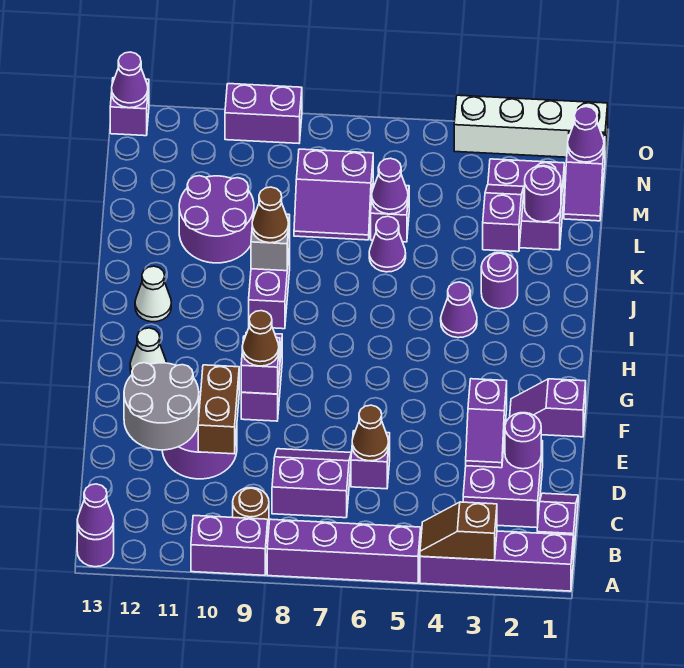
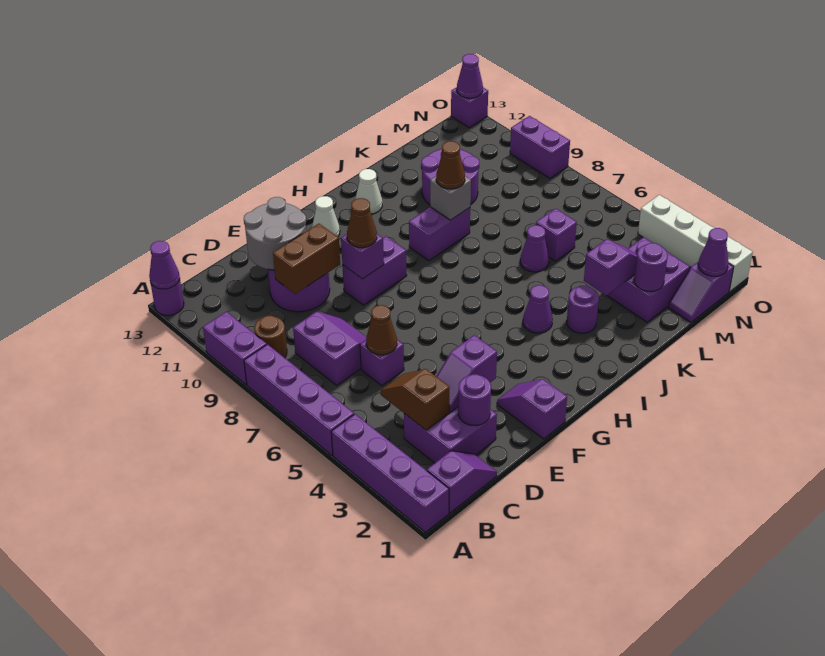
brown slope A3:A4 level 2 top 3 -> brown slope C3:C4 level 2 top 3
purple cone L6 level 2 -> none
purple slope L7:M8 level 1 top M -> none

